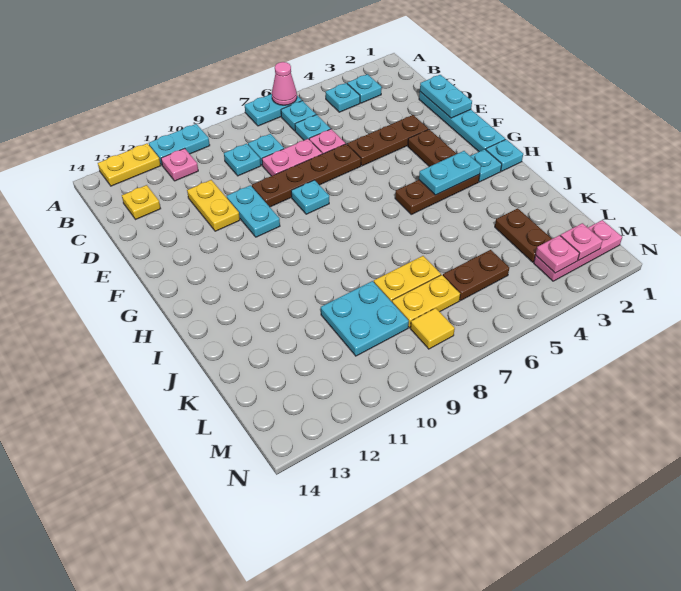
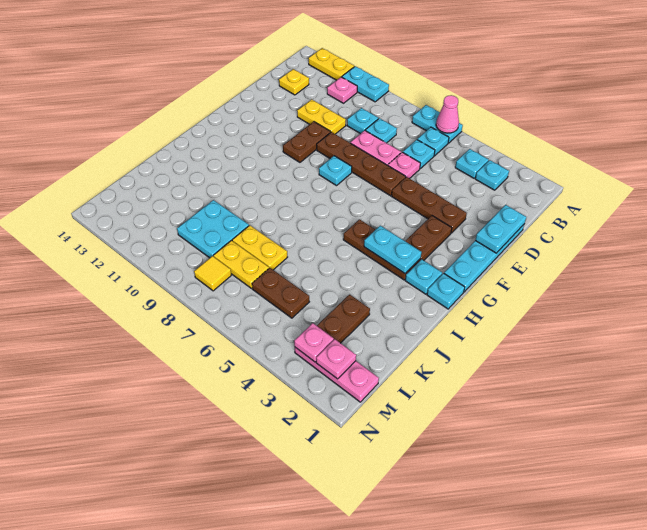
yellow plate D11:E11 level 1 -> yellow plate D10:D11 level 1
cyan plate E10:F10 level 1 -> brown plate E10:F10 level 1

